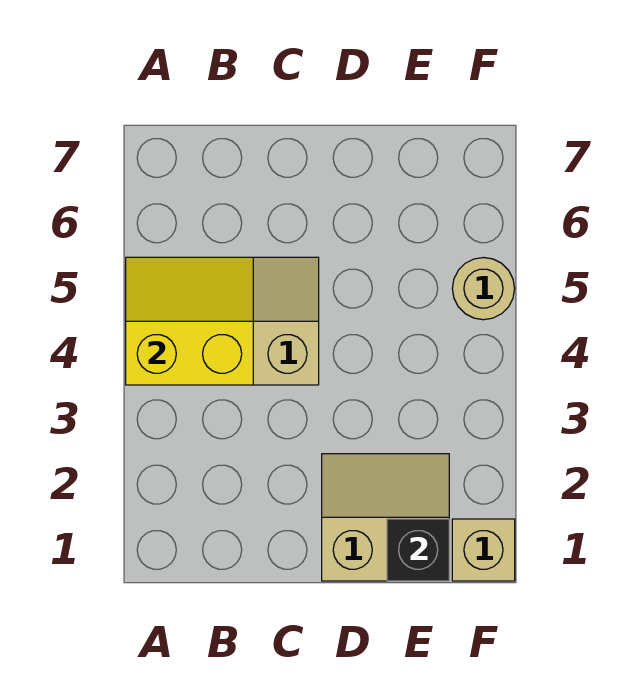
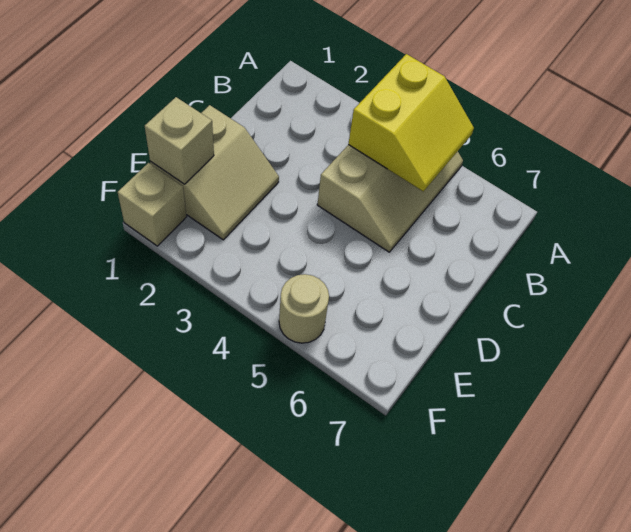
black brick E1 level 2 -> tan brick E1 level 2

